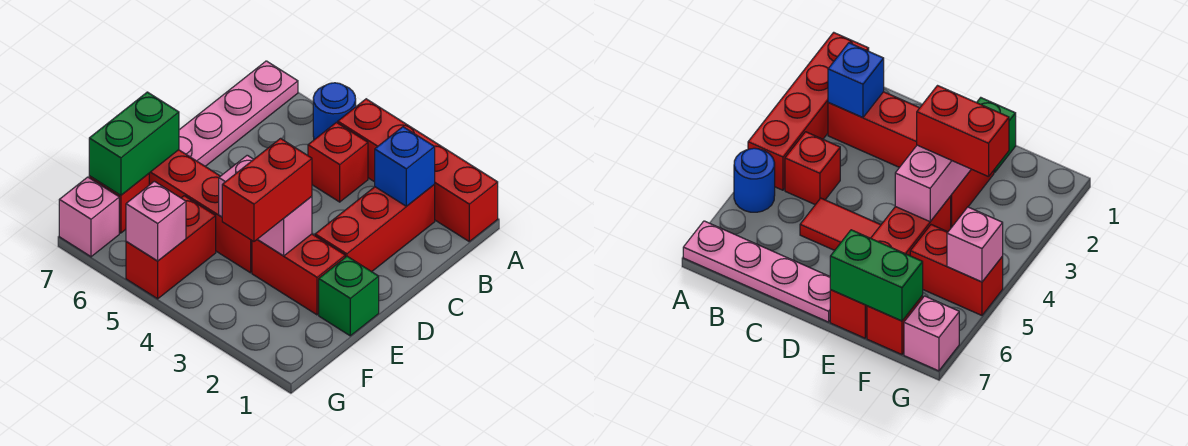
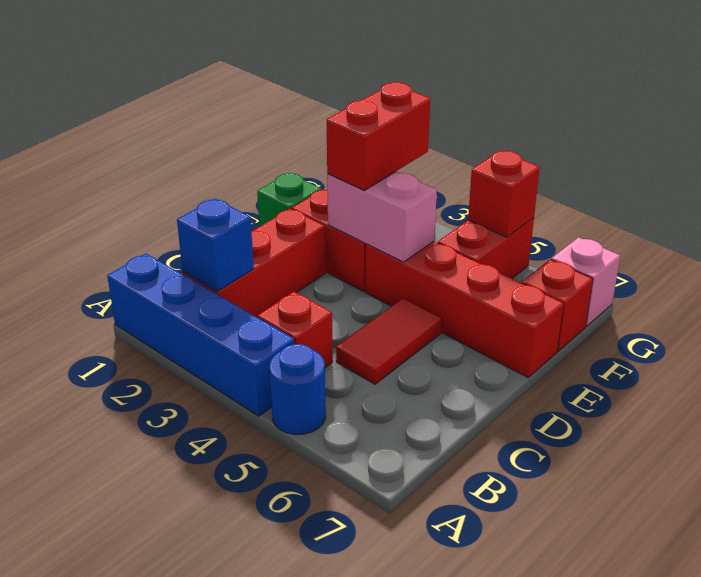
red brick A1:A4 level 1 -> blue brick A1:A4 level 1
pink plate A7:D7 level 1 -> none
green brick E7:F7 level 2 -> none
pink brick G5 level 2 -> red brick G5 level 2

